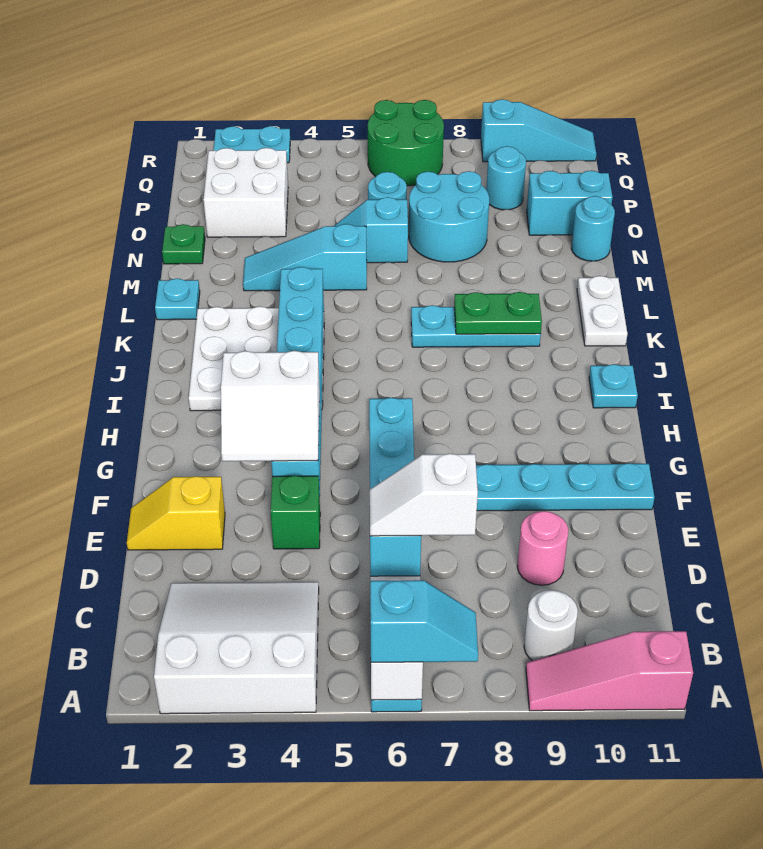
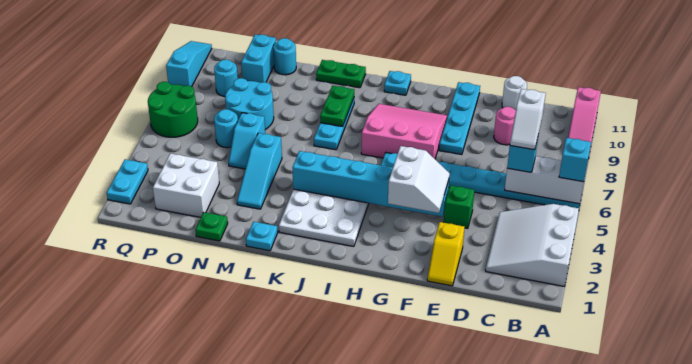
white round brick B9 level 1 -> white round brick D11 level 1
none -> pink slope G7:I9 level 1 top 7
white plate K11:L11 level 1 -> green plate K11:L11 level 1

